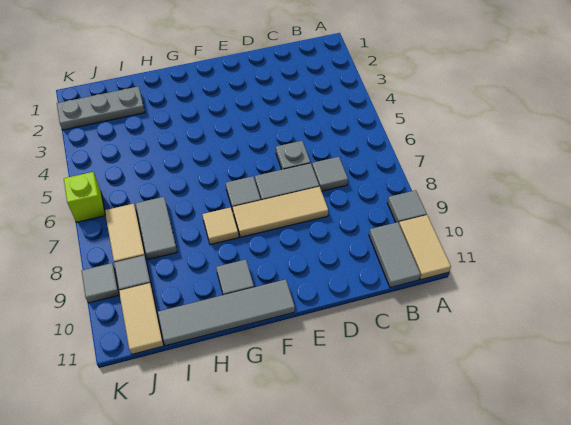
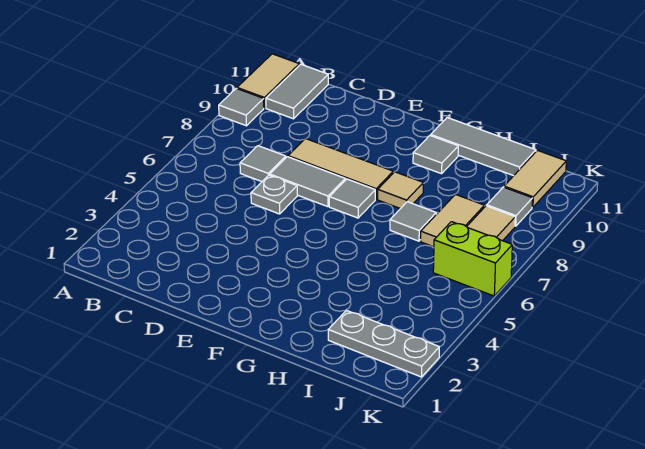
grey tile F11:I11 level 1 -> grey tile G11:I11 level 1
grey tile I7:I8 level 1 -> tan tile I7:I8 level 1
lime brick K6 level 1 -> lime brick J6:K6 level 1
grey tile K9 level 1 -> grey tile H7 level 1

